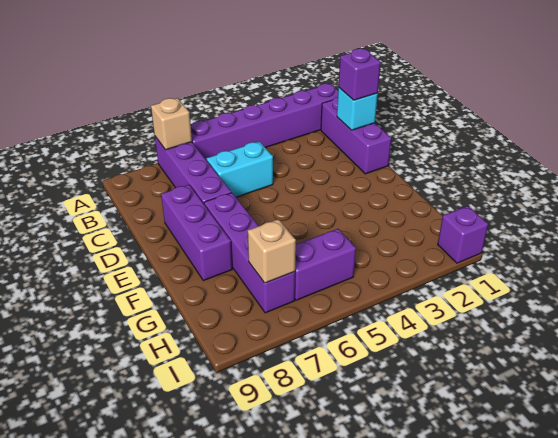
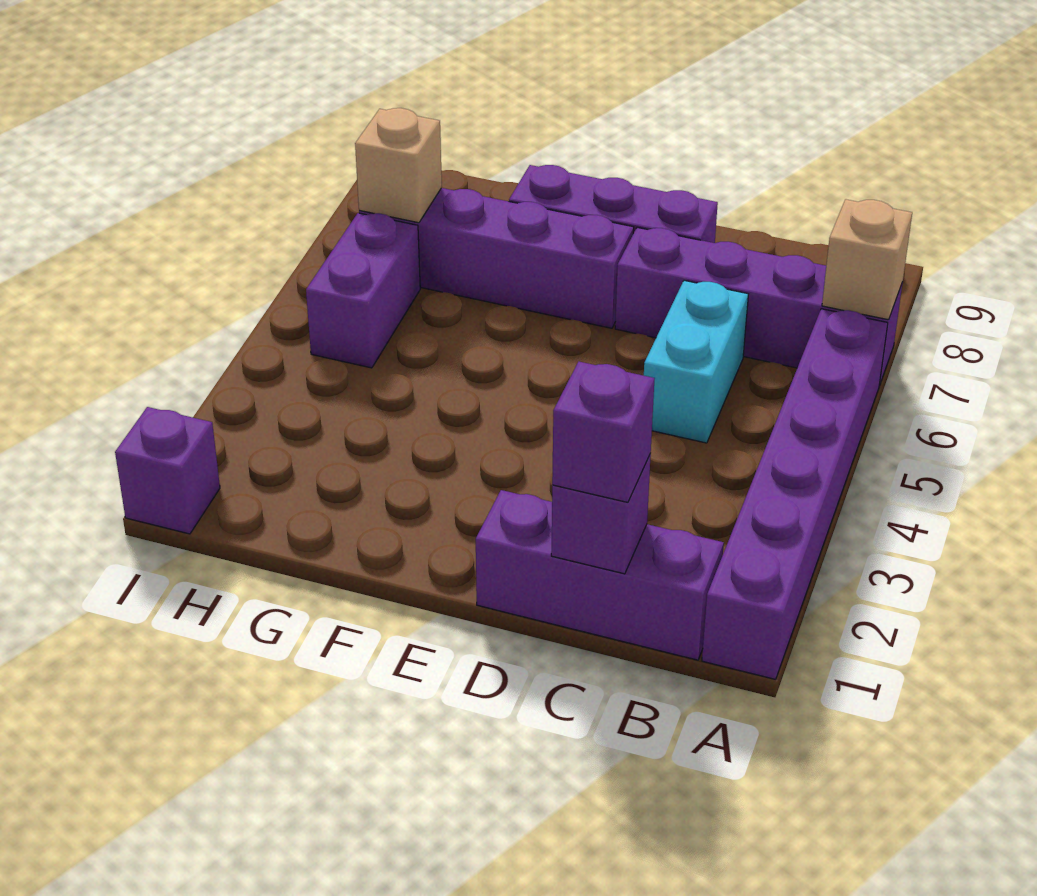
cyan brick C1 level 2 -> purple brick C1 level 2

